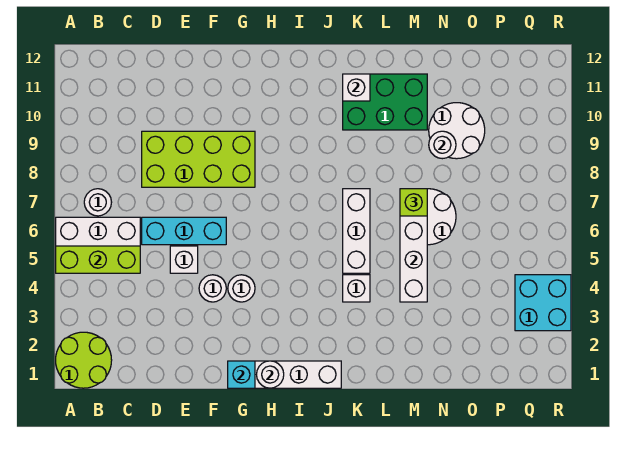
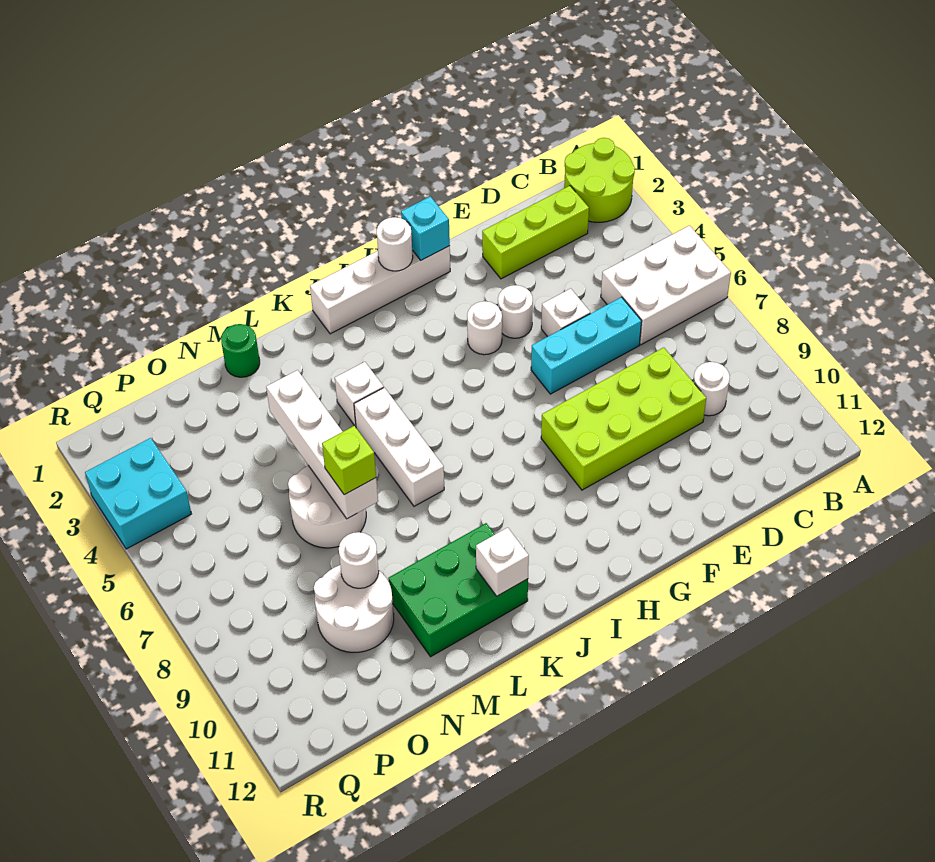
lime brick A5:C5 level 2 -> lime brick C2:E2 level 1
white round brick B7 level 1 -> white round brick C9 level 1
none -> green round brick M1 level 1

